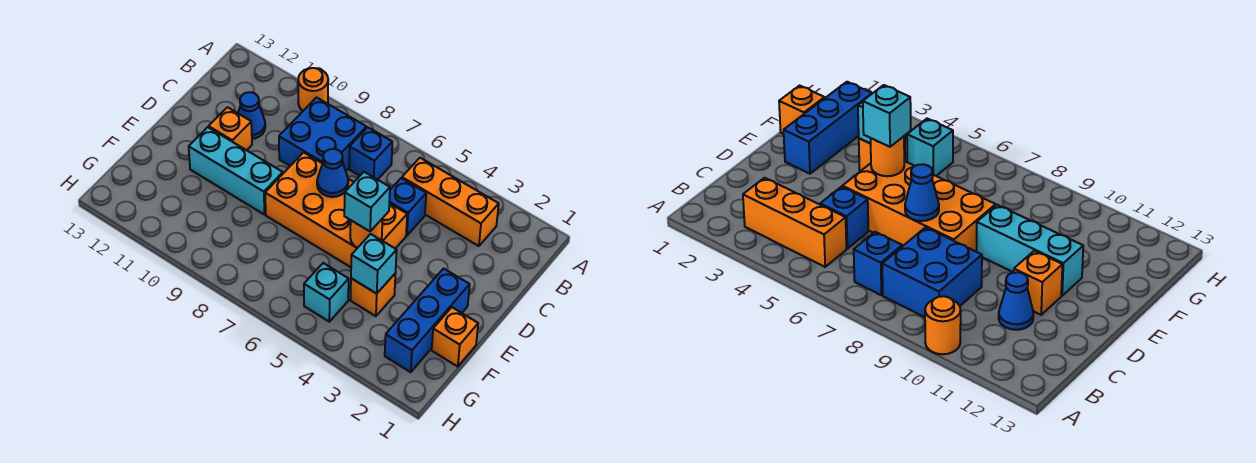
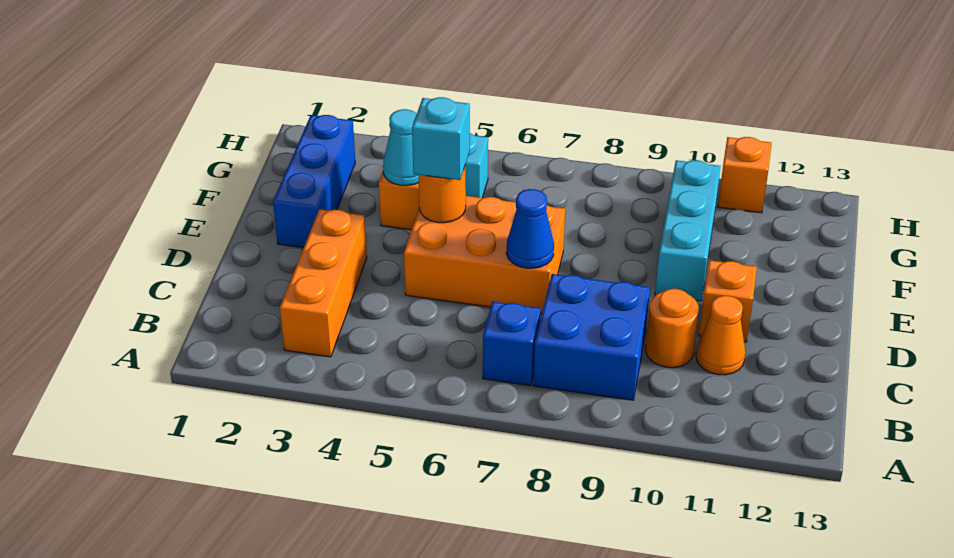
orange round brick A10 level 1 -> orange round brick C10 level 1
orange brick B3:B5 level 1 -> orange brick B3:D3 level 1
blue brick C5 level 1 -> none
blue cone C11 level 1 -> orange cone C11 level 1
orange brick D5:E8 level 1 -> orange brick D5:E7 level 1
cyan brick E9:E11 level 1 -> cyan brick E10:G10 level 1
orange brick F1 level 1 -> orange brick H11 level 1
cyan brick F4 level 2 -> cyan cone F4 level 2

